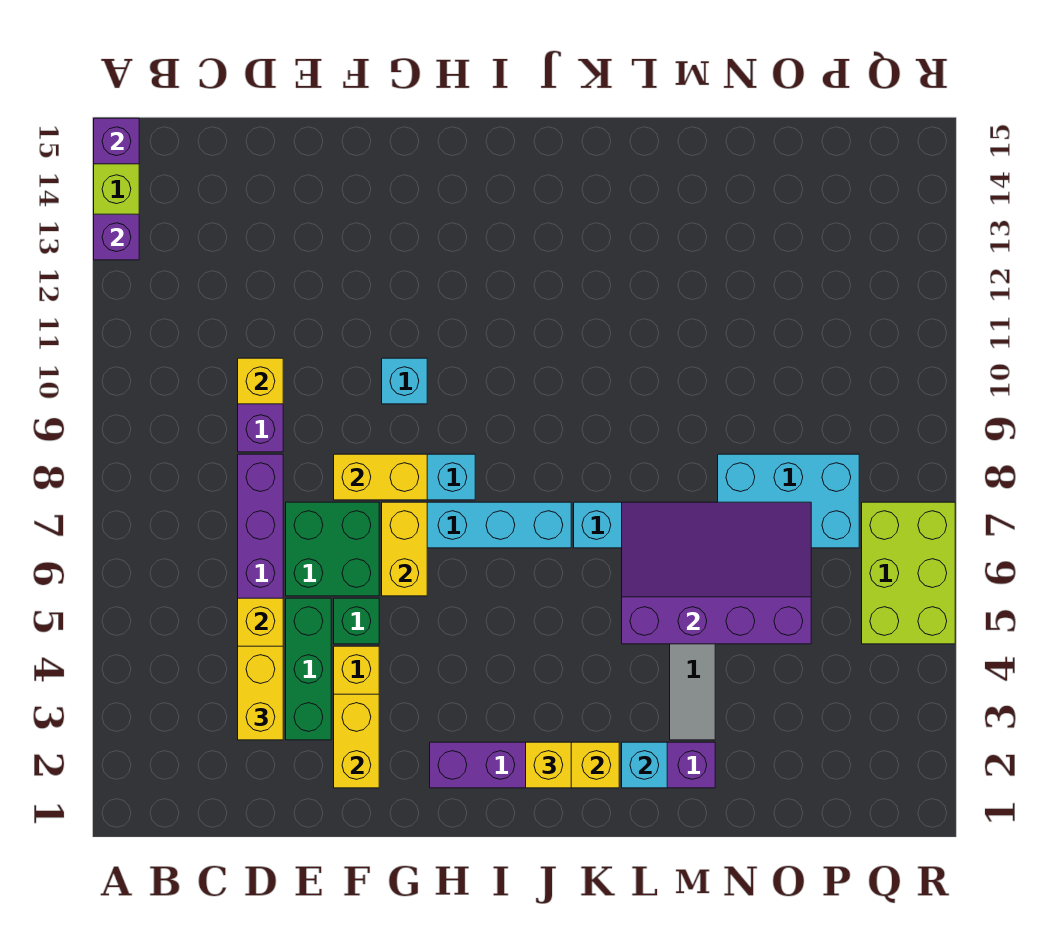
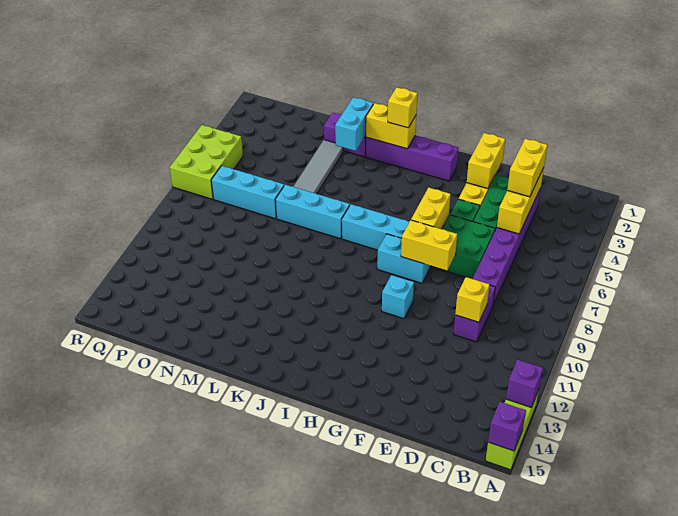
cyan brick L2 level 2 -> cyan brick L2:L3 level 2
purple slope L5:O7 level 2 top 5 -> none
cyan brick N7:P8 level 1 -> cyan brick N7:P7 level 1

